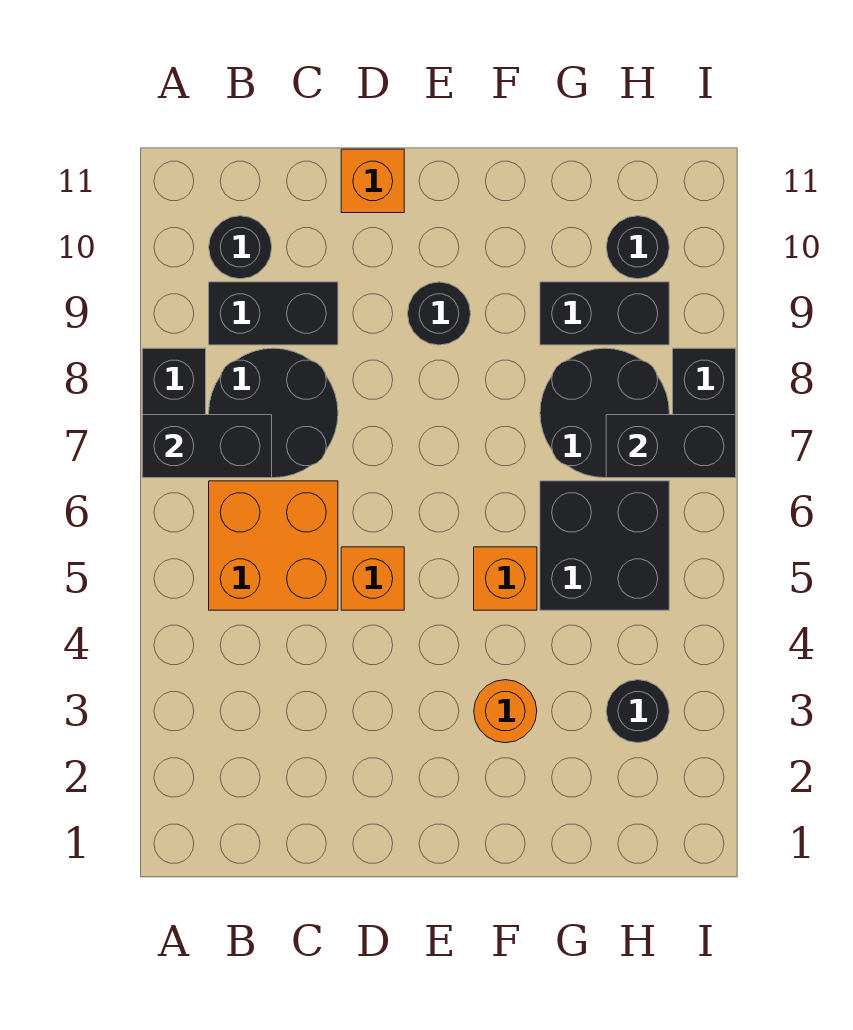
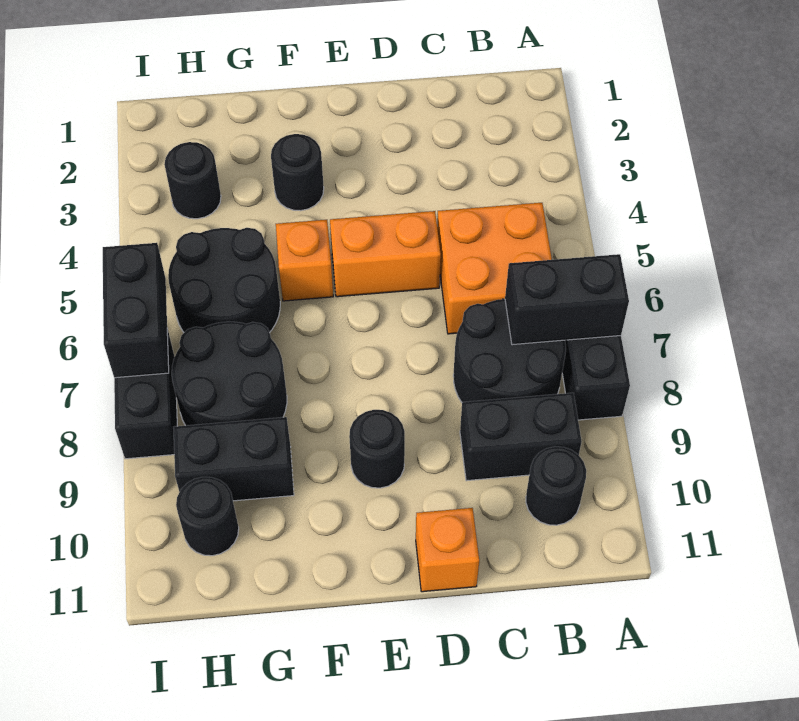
orange brick D5 level 1 -> orange brick D5:E5 level 1
orange round brick F3 level 1 -> black round brick F3 level 1
black brick G5:H6 level 1 -> black round brick G5:H6 level 1
black brick H7:I7 level 2 -> black brick I6:I7 level 2

